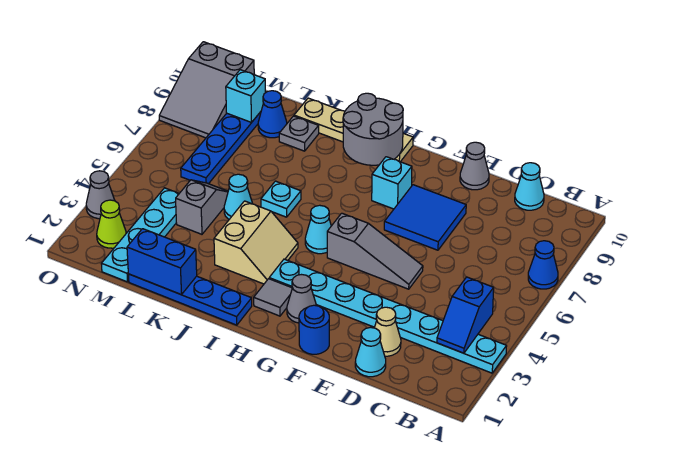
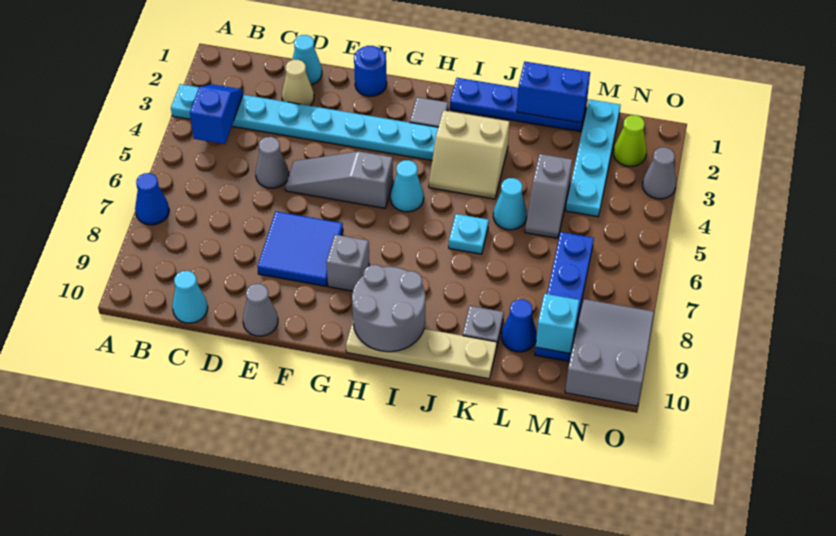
grey cone G2 level 1 -> grey cone D5 level 1
cyan brick G8 level 1 -> grey brick G8 level 1
tan slope I3:J4 level 1 top J -> tan slope I3:J4 level 1 top 3

